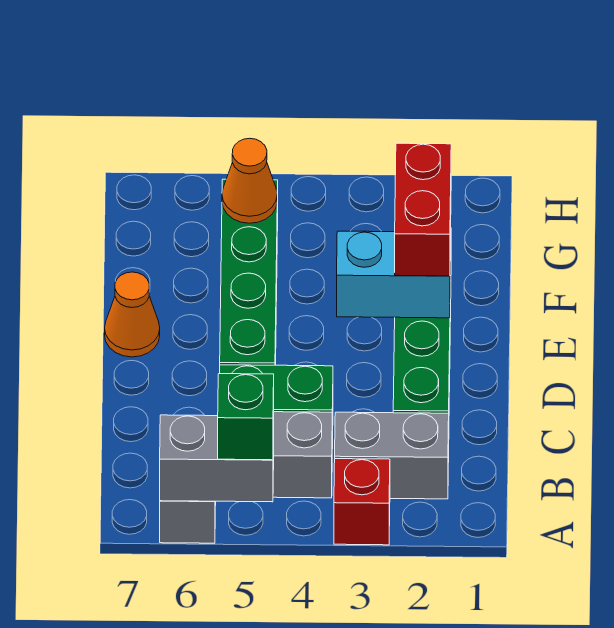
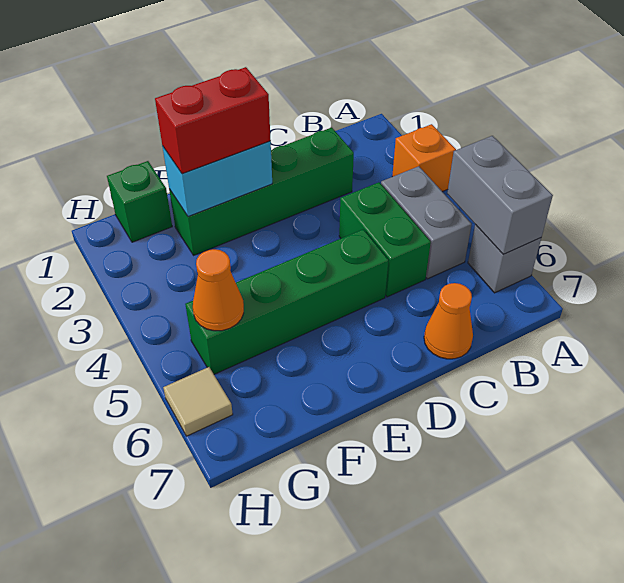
red brick A3 level 1 -> orange brick A3 level 1
green brick A5 level 3 -> green brick G1 level 1
grey brick B2:B3 level 1 -> none
cyan brick E2:E3 level 2 -> cyan brick E2:F2 level 2
orange cone E7 level 1 -> orange cone C7 level 1
none -> tan tile H6 level 1

